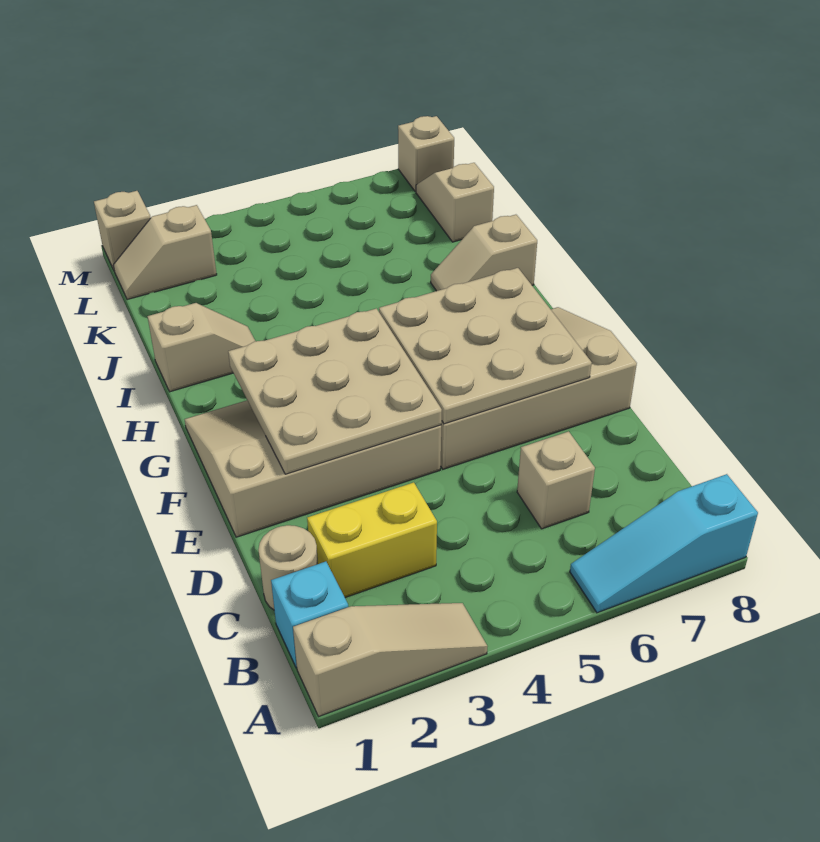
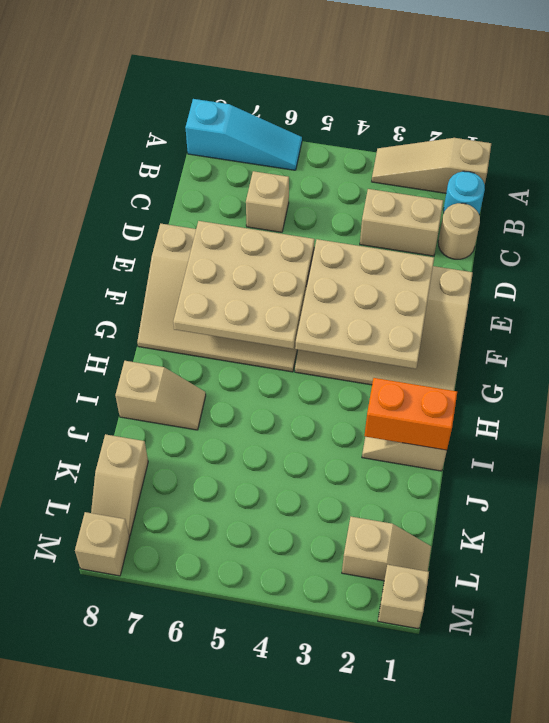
cyan brick B1 level 1 -> cyan round brick B1 level 1
yellow brick C2:C3 level 1 -> tan brick C2:C3 level 1
none -> orange brick I1:I2 level 2

